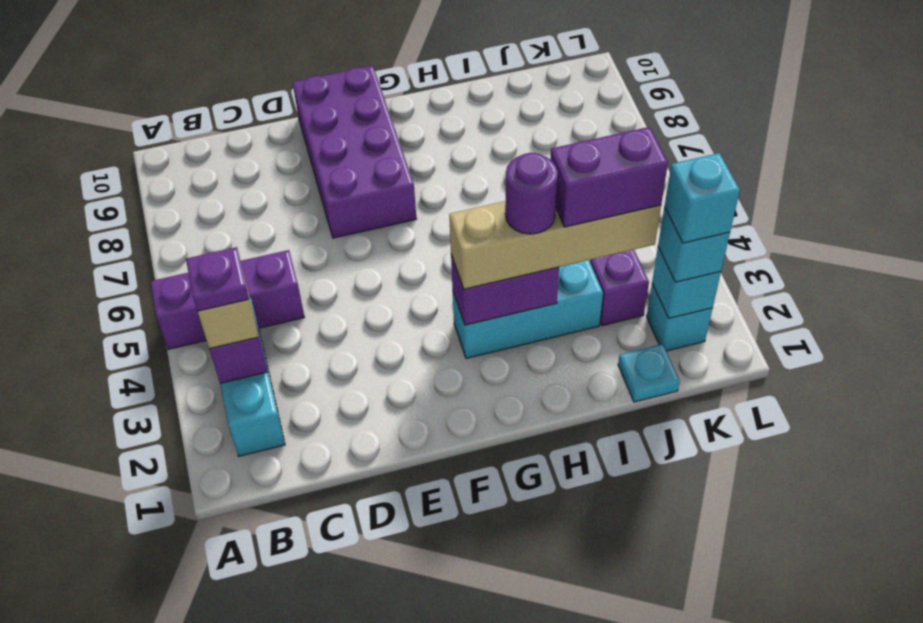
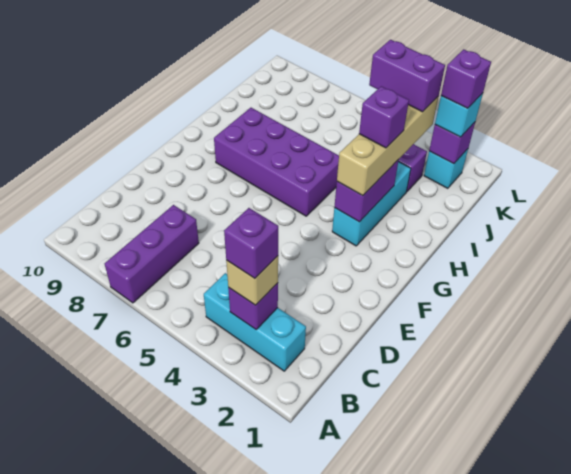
purple brick A5:C5 level 1 -> purple brick A7:C7 level 1
purple plate B3 level 4 -> purple brick B3 level 4
purple brick E7:F10 level 1 -> purple brick G5:H8 level 1
purple round brick H3 level 4 -> purple brick H3 level 4
purple brick I3:J3 level 4 -> purple brick J3:J4 level 4
cyan plate J1 level 1 -> none
cyan brick K2 level 2 -> purple brick K2 level 2
cyan brick K2 level 4 -> purple brick K2 level 4

